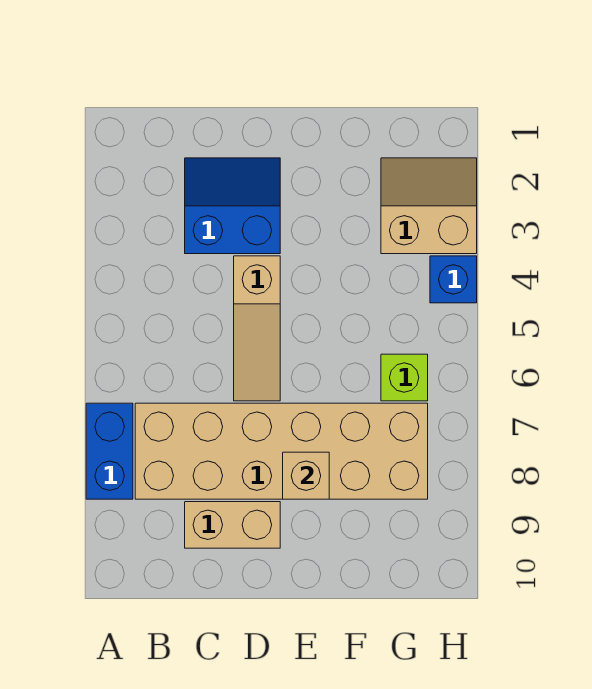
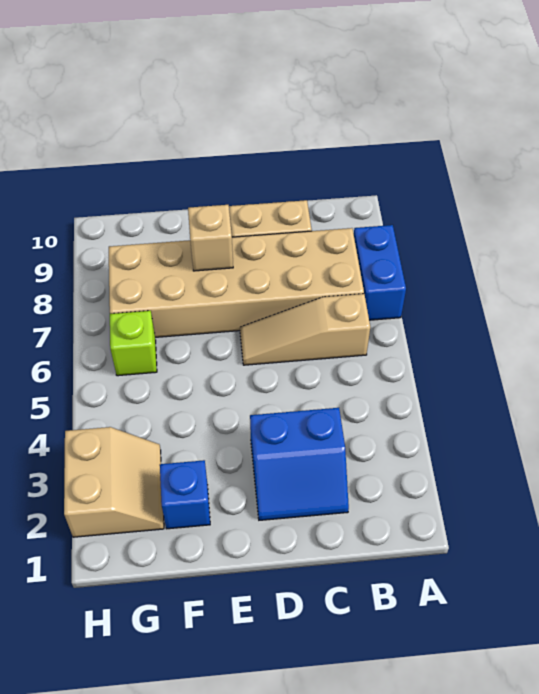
tan slope D4:D6 level 1 top 4 -> tan slope B6:D6 level 1 top B
tan slope G2:H3 level 1 top 3 -> tan slope G2:H3 level 1 top H
blue brick H4 level 1 -> blue brick F2 level 1

